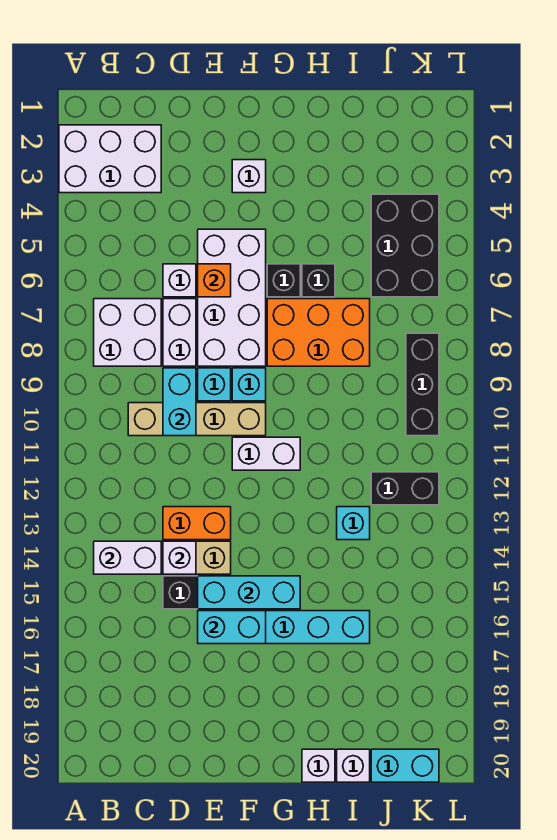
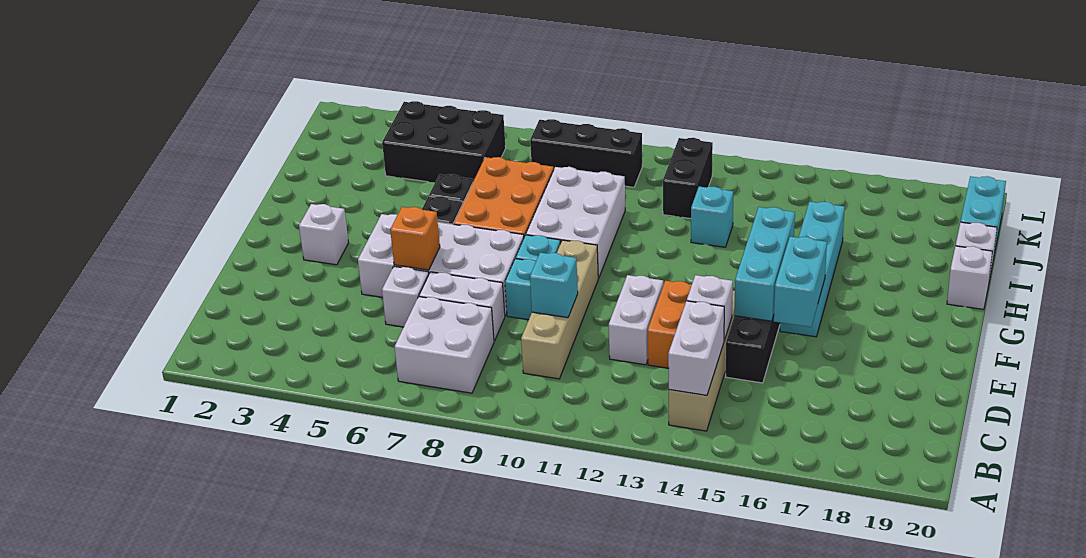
white brick A2:C3 level 1 -> white brick G9:I10 level 1
cyan brick D9:D10 level 2 -> cyan brick D10 level 2
white brick F11:G11 level 1 -> white brick D12:E12 level 1

